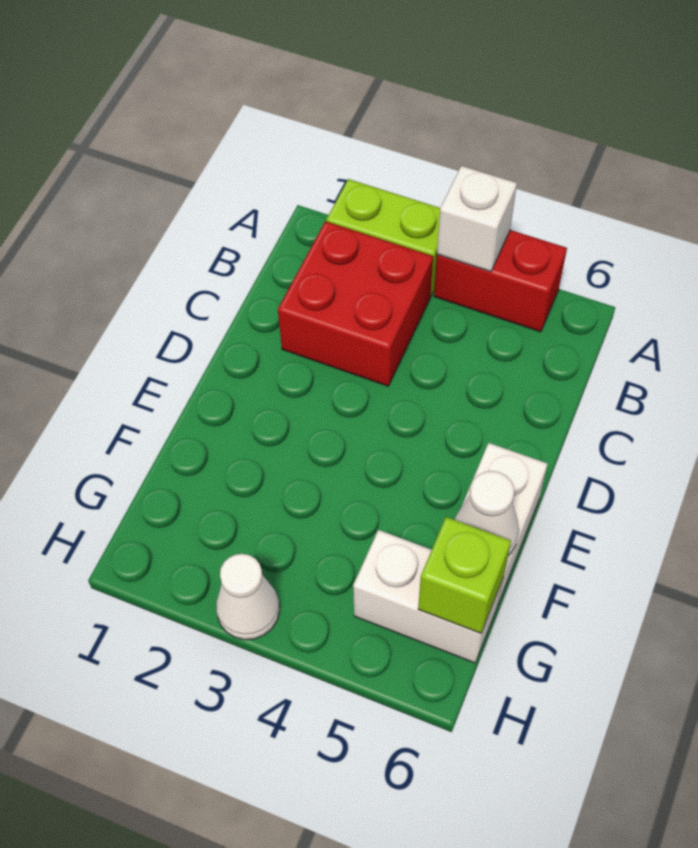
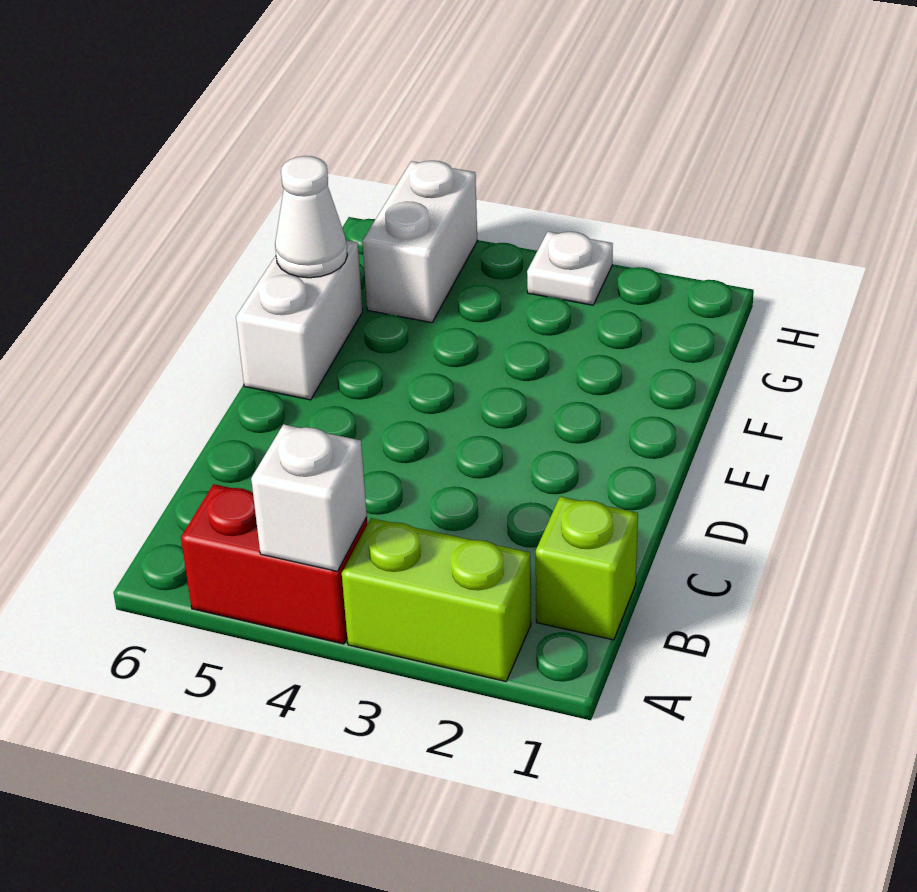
red brick B2:C3 level 1 -> none
white brick G5:G6 level 1 -> white brick G5:H5 level 1
lime brick G6 level 2 -> lime brick B1 level 1
white cone H3 level 1 -> white plate H3 level 1

